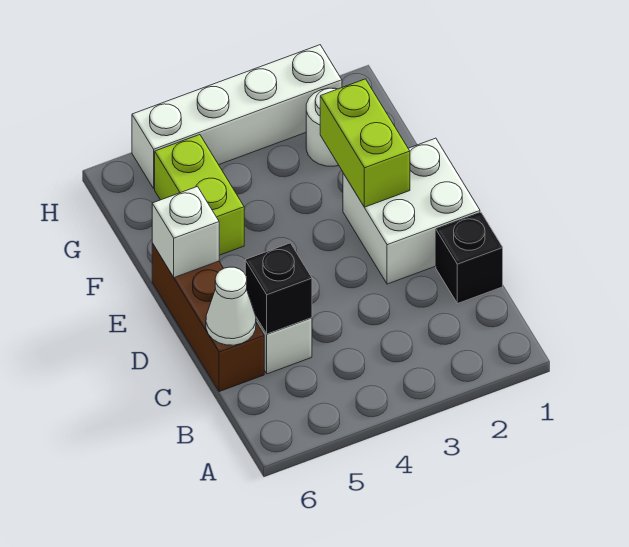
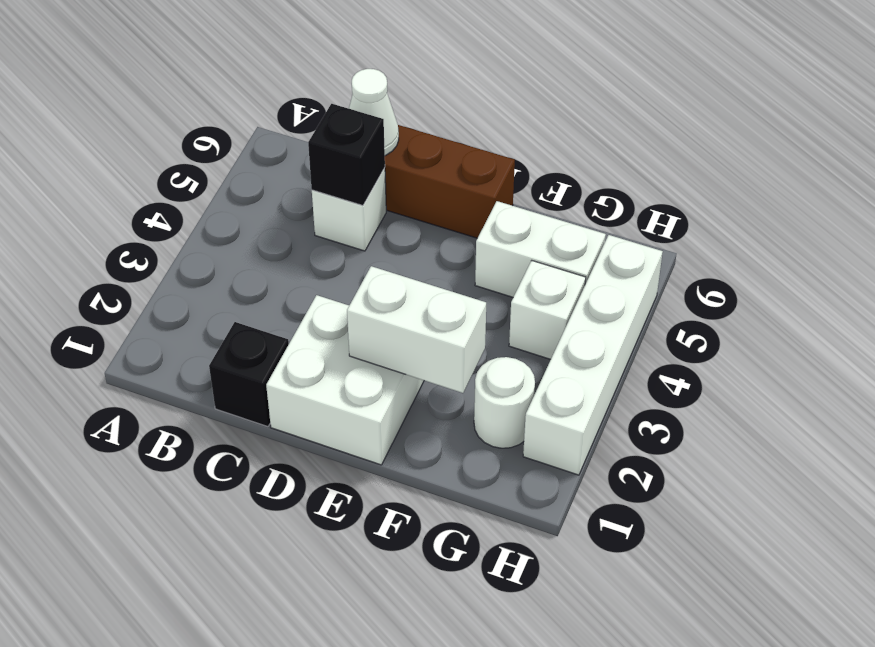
lime brick E2:F2 level 2 -> white brick E2:F2 level 2
white brick E6 level 2 -> white brick G4 level 1
lime brick F5:G5 level 1 -> white brick F5:G5 level 1

